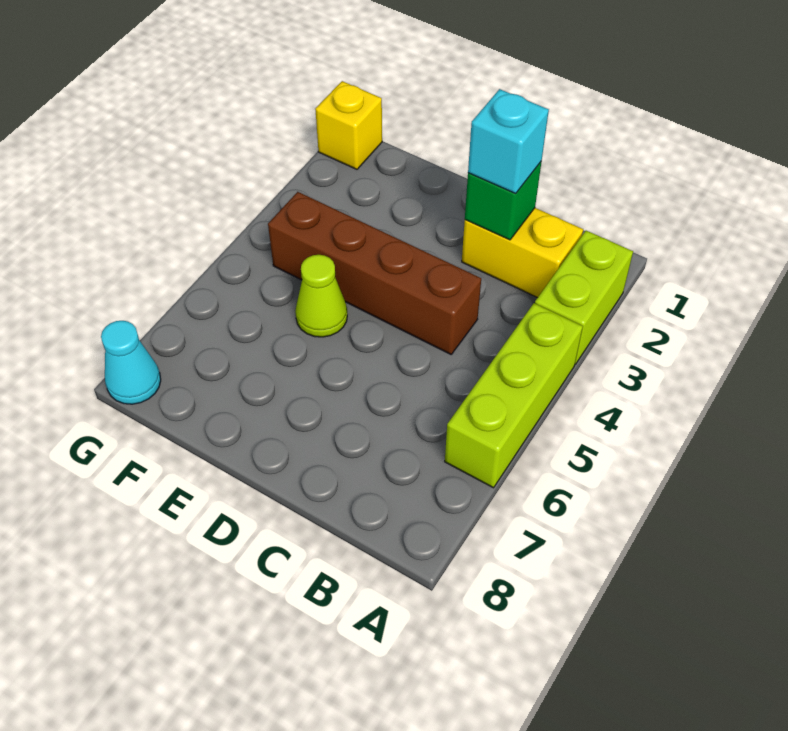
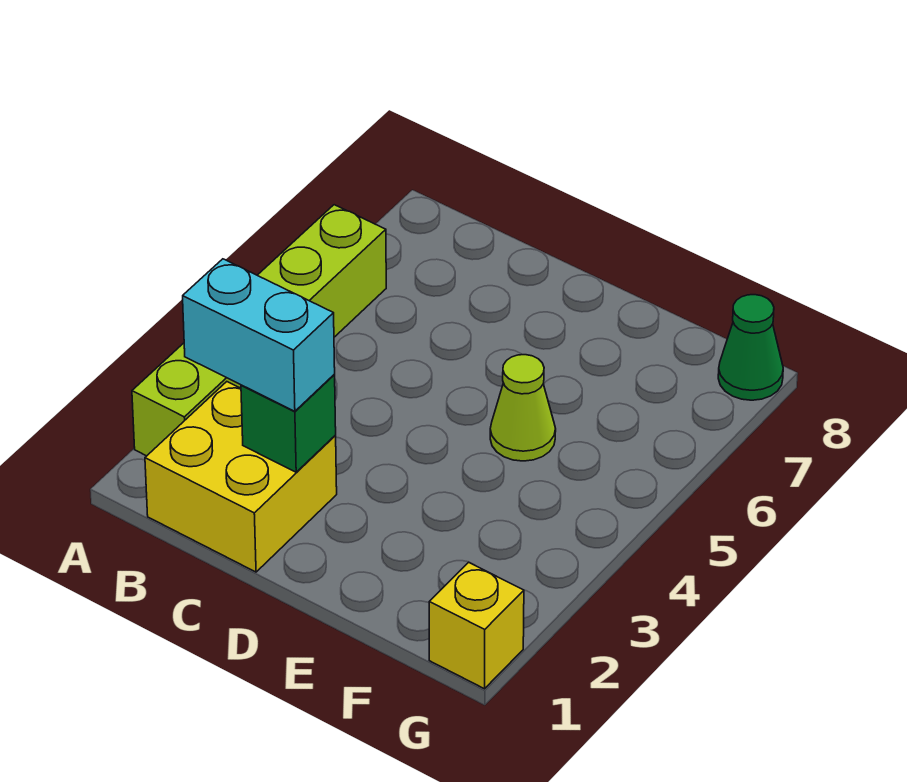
yellow brick B2:C2 level 1 -> yellow brick B1:C2 level 1
cyan brick C2 level 3 -> cyan brick B2:C2 level 3
brown brick C4:F4 level 1 -> none
cyan cone G8 level 1 -> green cone G8 level 1

